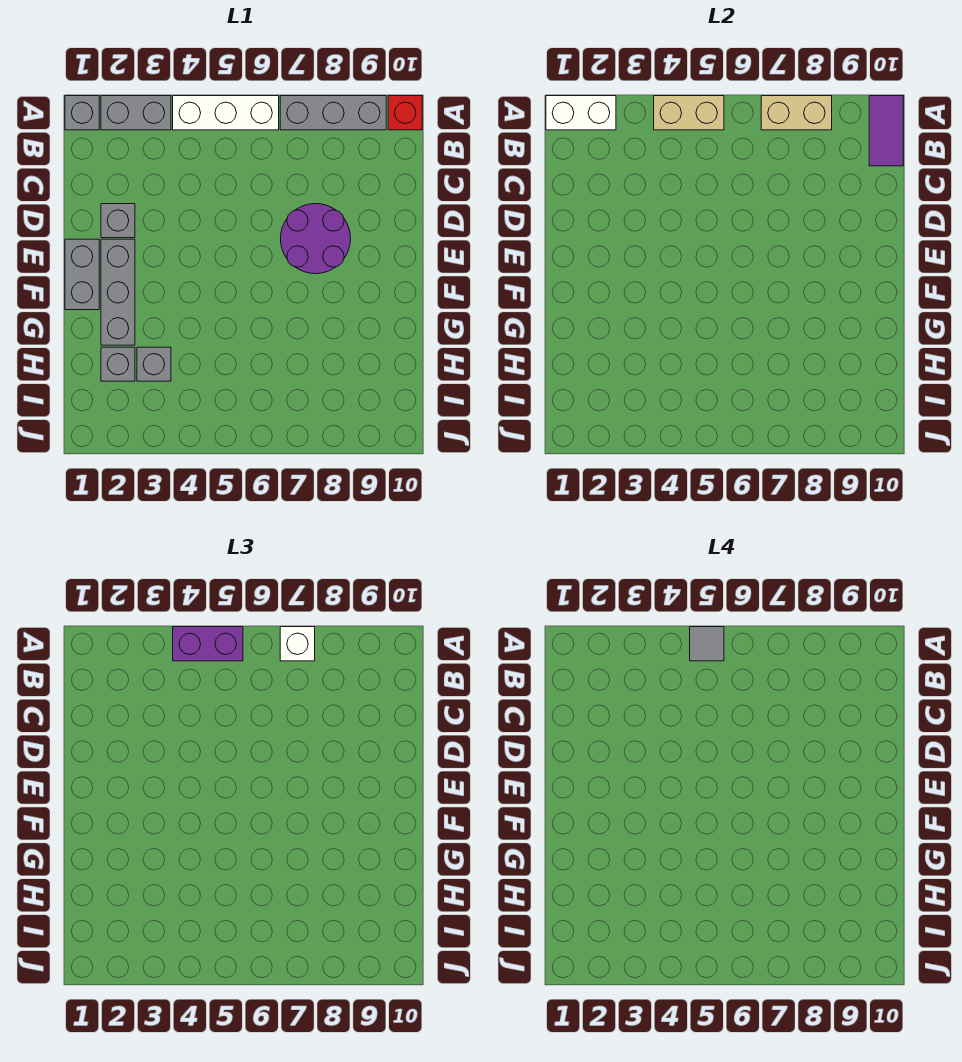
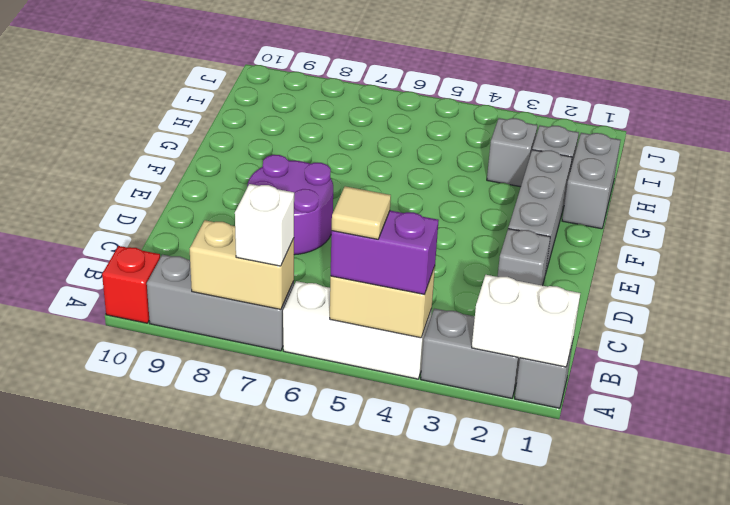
grey tile A5 level 4 -> tan tile A5 level 4
purple tile A10:B10 level 2 -> none
grey brick E1:F1 level 1 -> grey brick G1:H1 level 1

